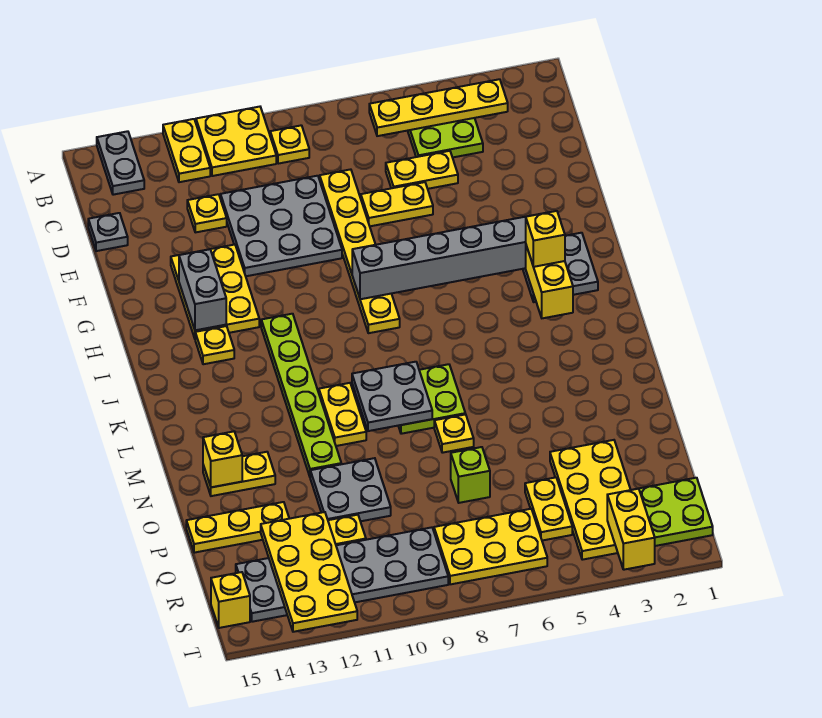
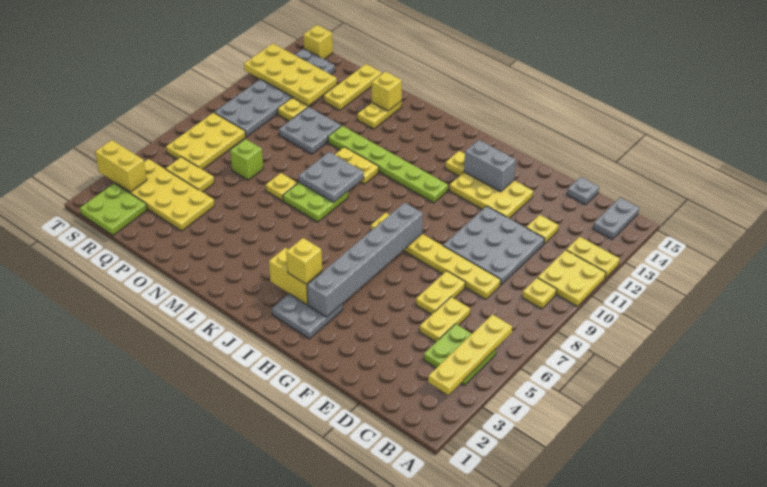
grey plate A14:B14 level 1 -> grey plate B14:B15 level 1

